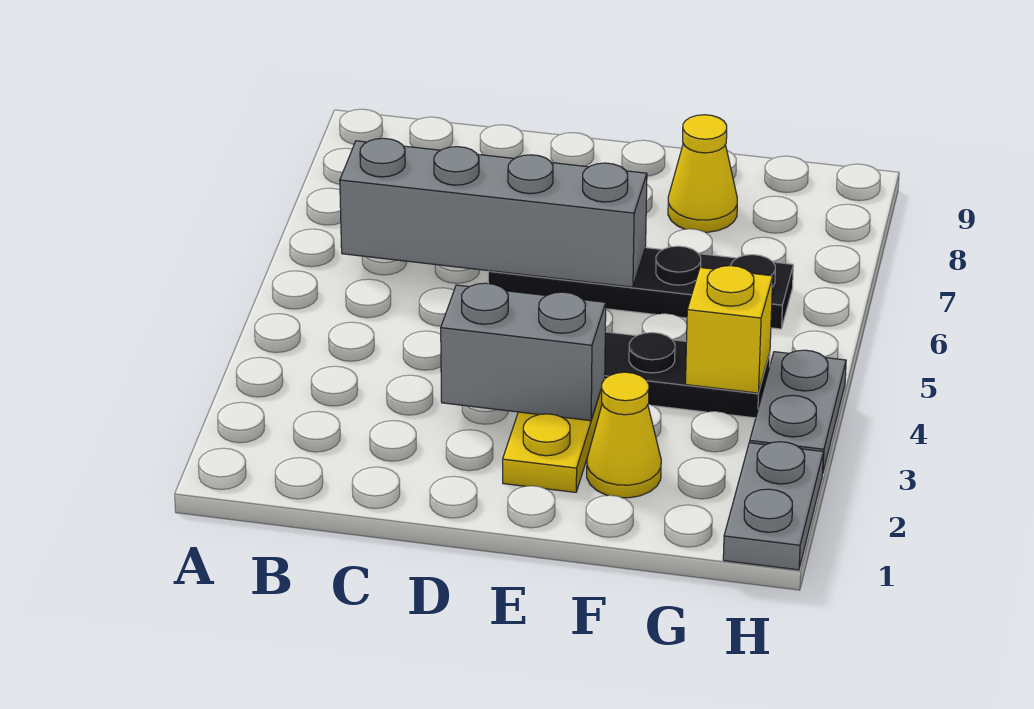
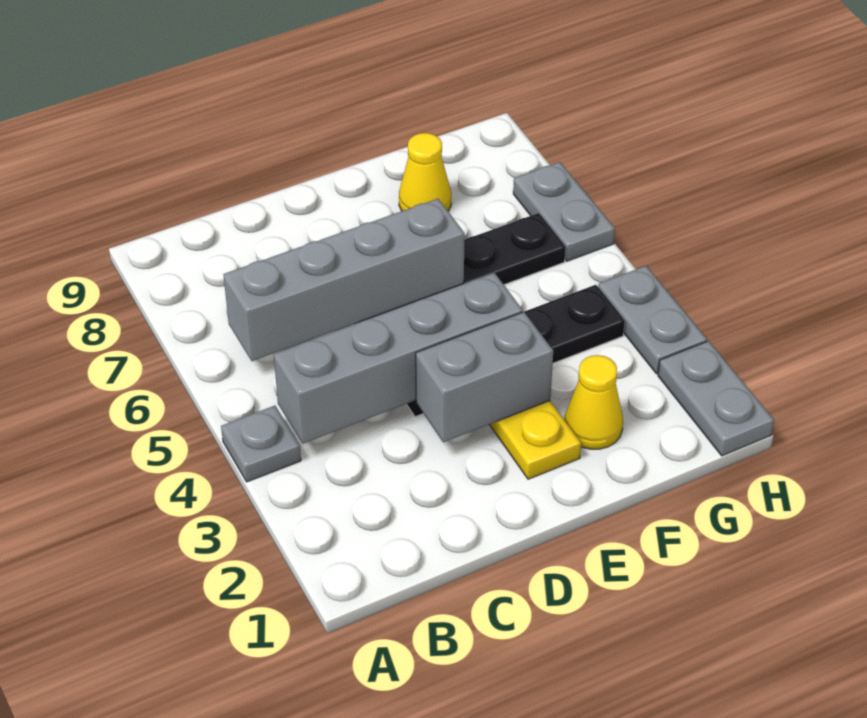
none -> grey plate A4 level 1
none -> grey brick B4:E4 level 2
yellow brick G4 level 2 -> none
none -> grey plate H6:H7 level 1

